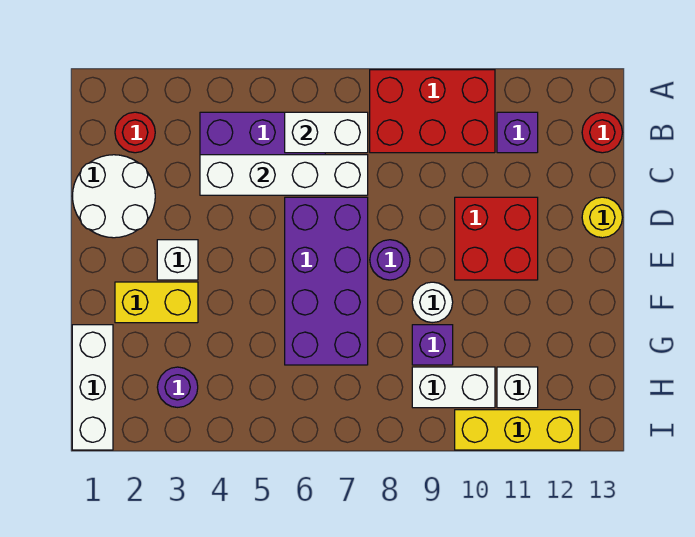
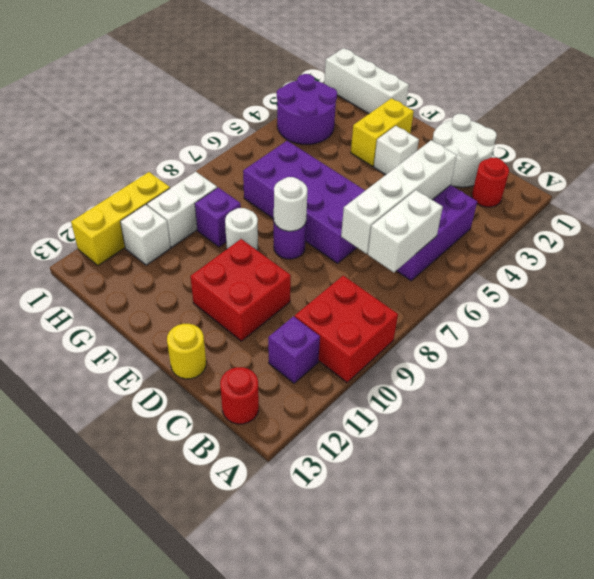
red brick A8:B10 level 1 -> red brick A9:B10 level 1
none -> white round brick E8 level 2
purple round brick H3 level 1 -> purple round brick H3:I4 level 1

